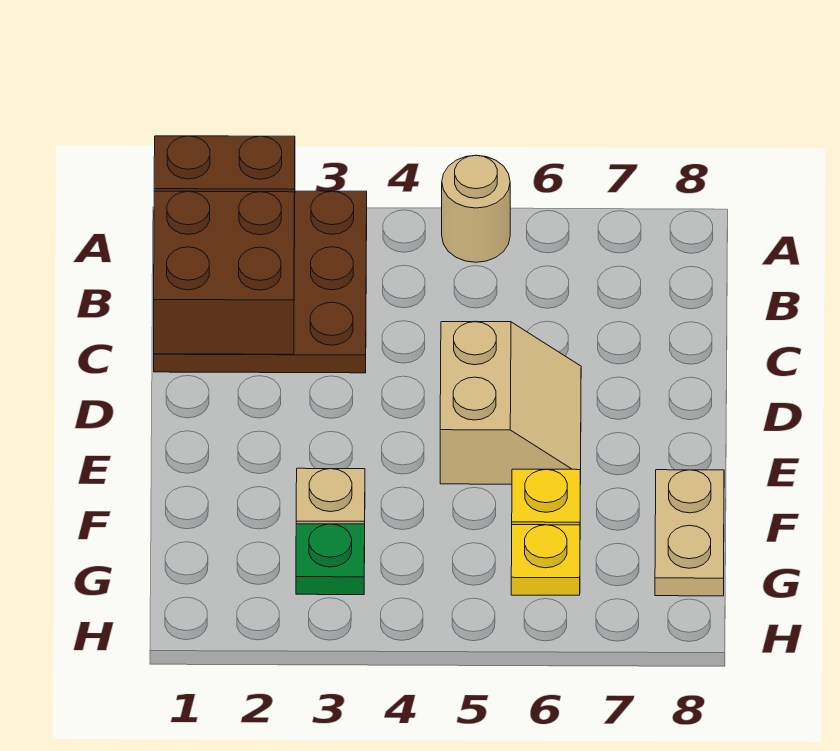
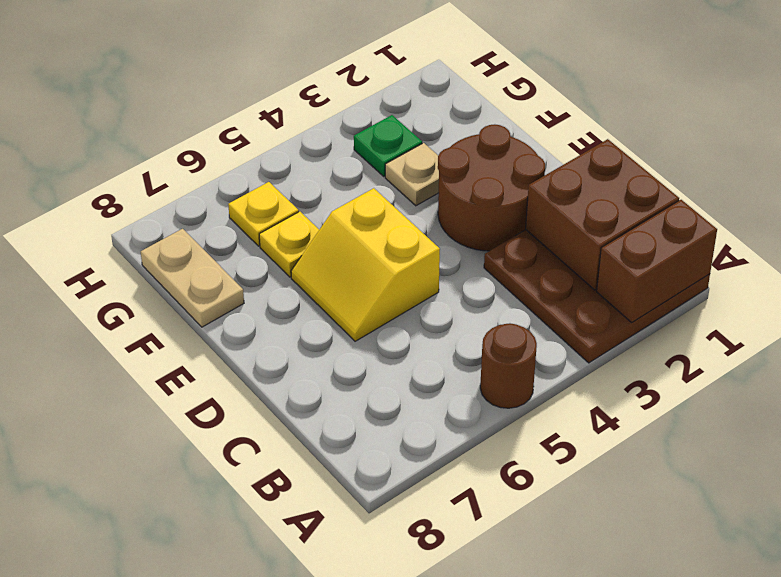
tan round brick A5 level 1 -> brown round brick A5 level 1
none -> brown round brick D2:E3 level 1
tan slope D5:E6 level 1 top 5 -> yellow slope D5:E6 level 1 top 5

